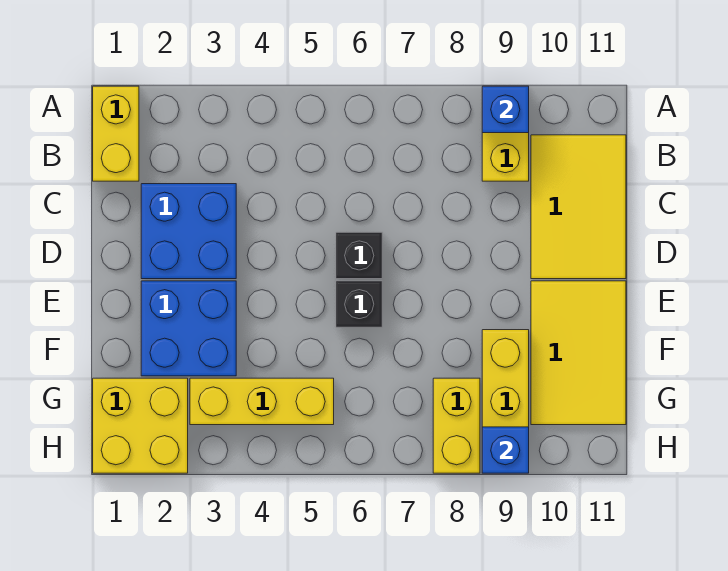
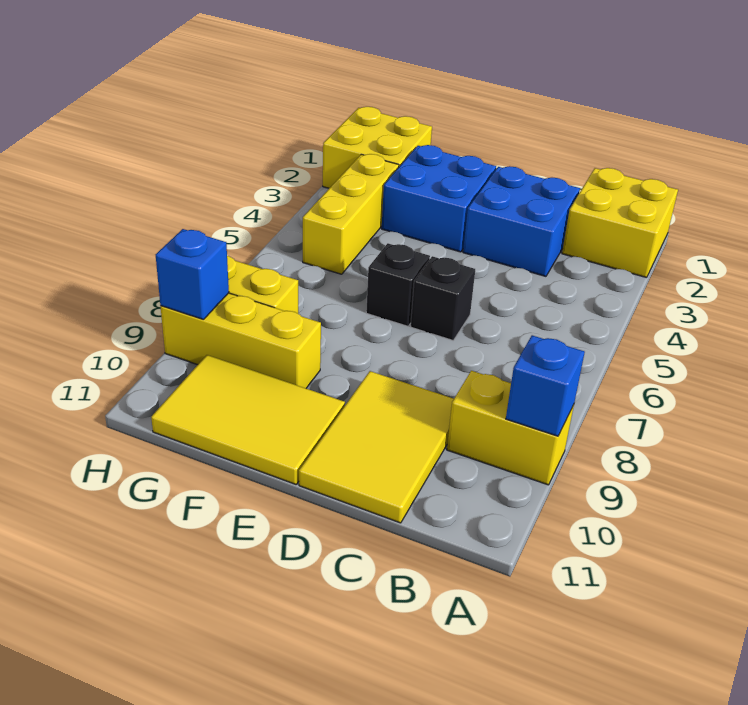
yellow brick A1:B1 level 1 -> yellow brick A1:B2 level 1
yellow tile B10:D11 level 1 -> yellow tile C9:D11 level 1

